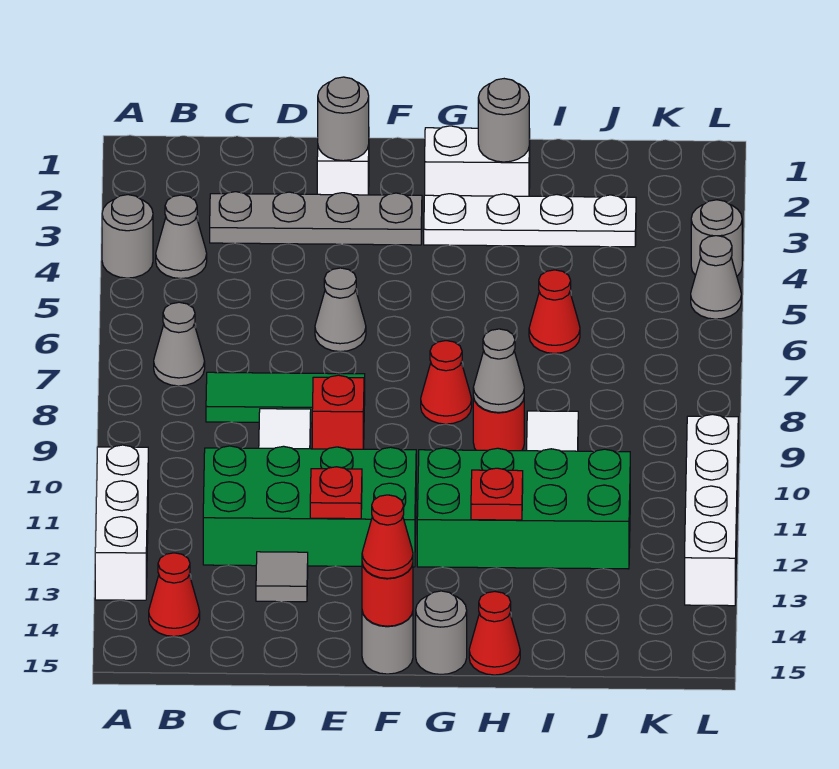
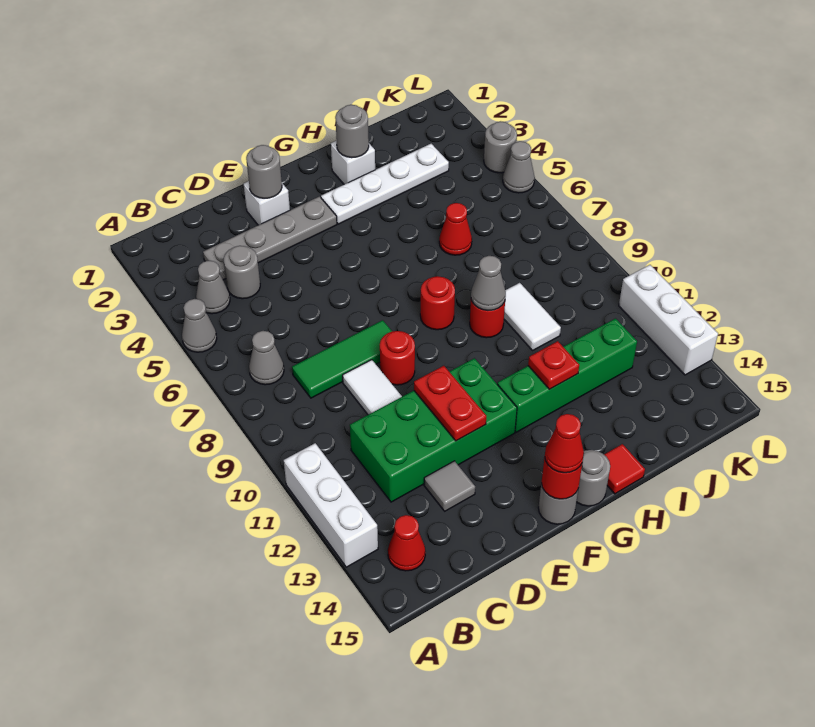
grey round brick A4 level 1 -> grey round brick C4 level 1
grey cone E6 level 1 -> grey cone A5 level 1
red brick E9 level 1 -> red round brick E9 level 1
red plate E12 level 2 -> red plate E11:E12 level 2
white brick G2:H2 level 1 -> white brick H2 level 1
red cone G8 level 1 -> red round brick G8 level 1
green brick G11:J12 level 1 -> green brick G12:J12 level 1
red cone H15 level 1 -> red tile H15 level 1
white brick L10:L13 level 1 -> white brick L11:L13 level 1

